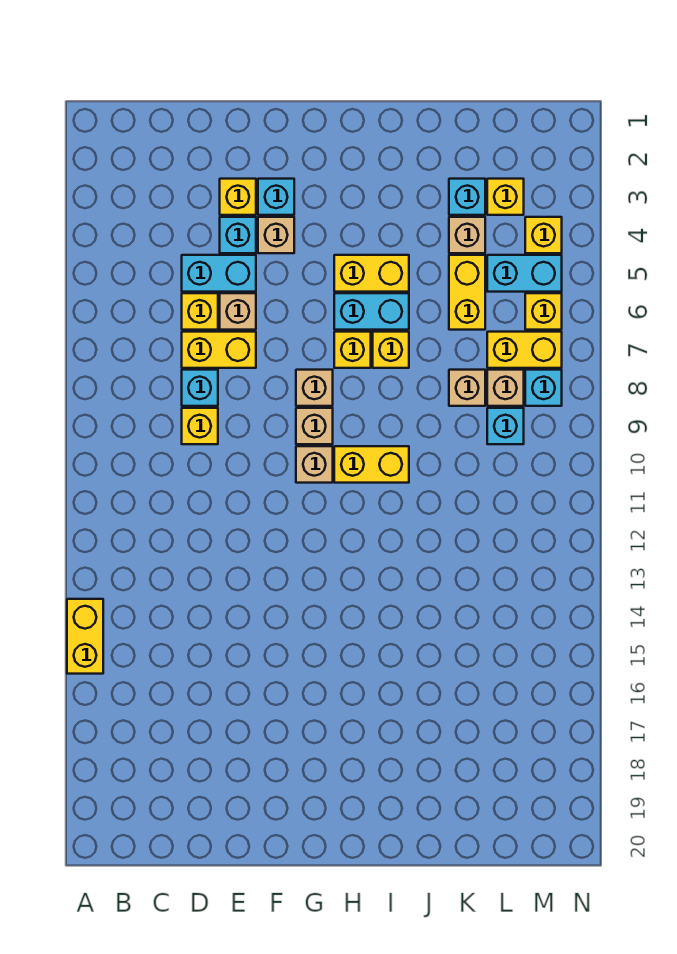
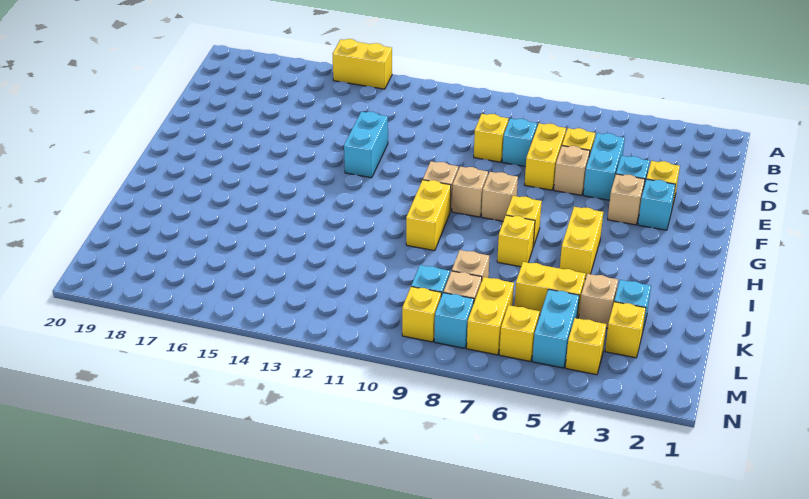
cyan brick H6:I6 level 1 -> cyan brick E13:F13 level 1
none -> yellow brick M9 level 1

